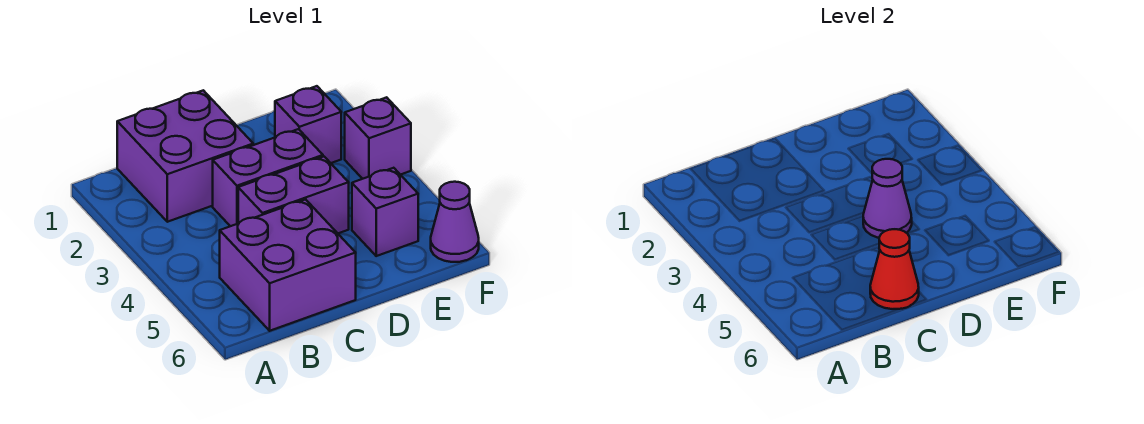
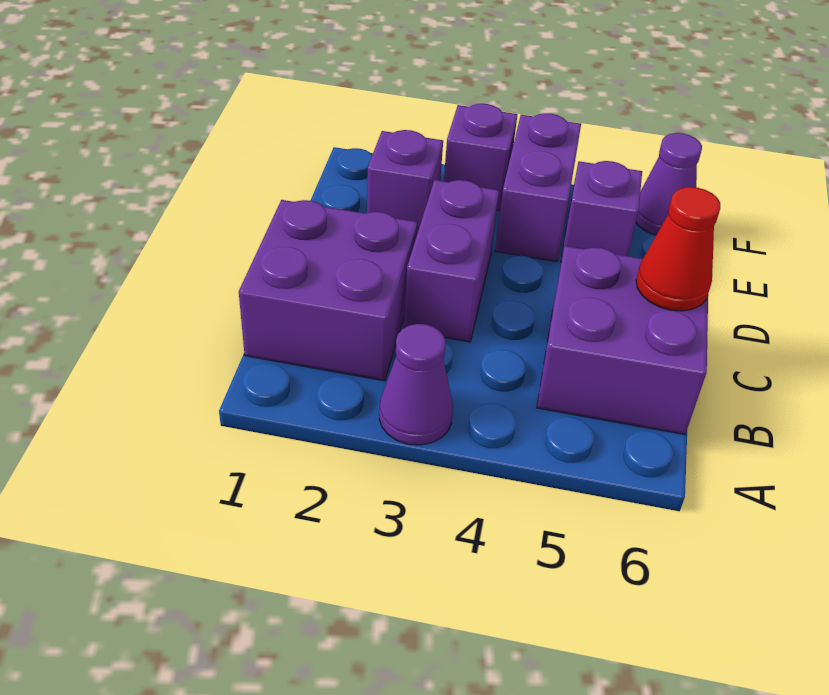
purple brick C4:D4 level 1 -> purple brick E4:F4 level 1
purple cone D4 level 2 -> purple cone A3 level 1

